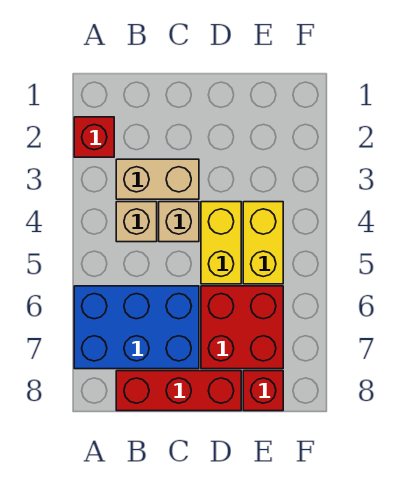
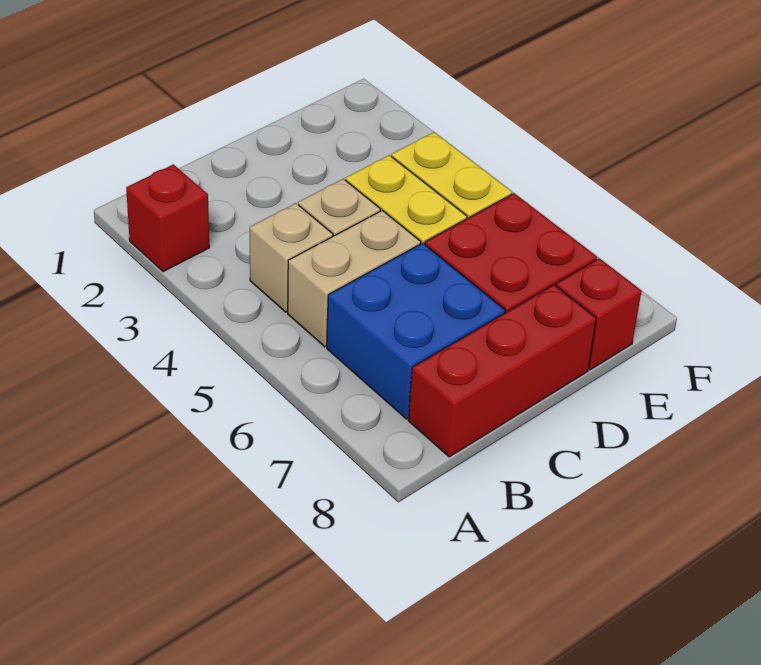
blue brick A6:C7 level 1 -> blue brick B6:C7 level 1
tan brick B3:C3 level 1 -> tan brick B5:C5 level 1

